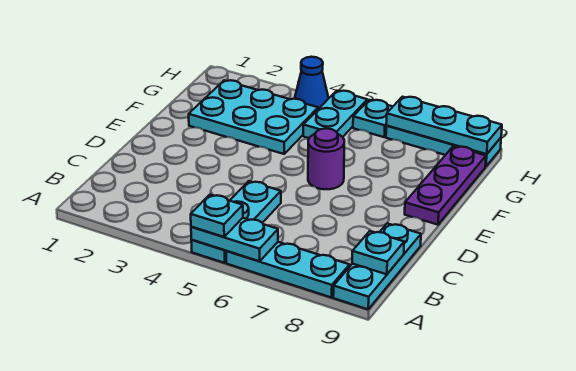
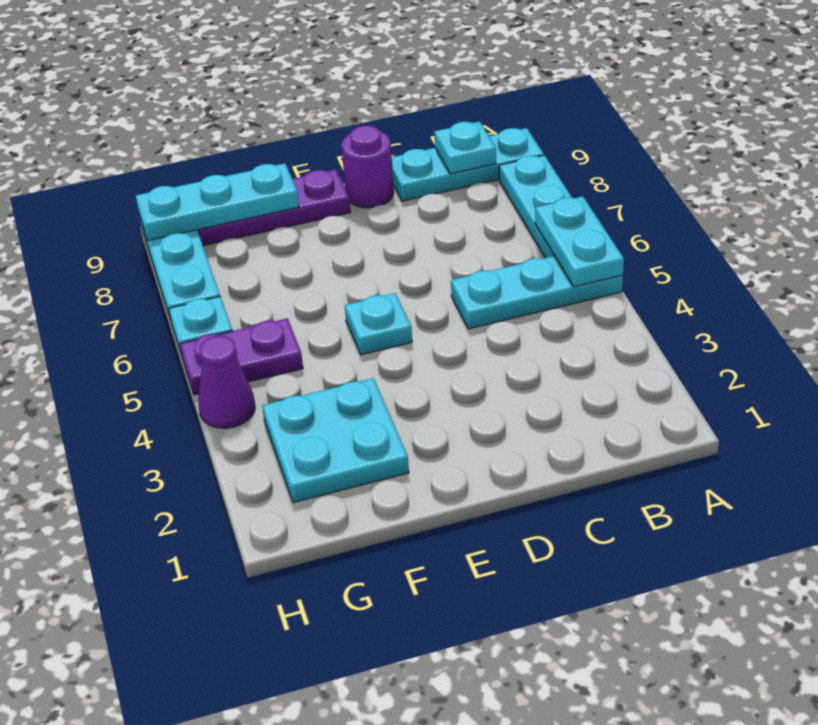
cyan plate A5 level 3 -> cyan plate E5 level 1
purple round brick E6 level 1 -> purple round brick D9 level 1
cyan plate F2:G4 level 1 -> cyan plate F2:G3 level 1
cyan plate G5:H5 level 1 -> purple plate G5:H5 level 1
blue cone H4 level 1 -> purple cone H4 level 1
cyan plate H7:H9 level 2 -> cyan plate F9:H9 level 2

